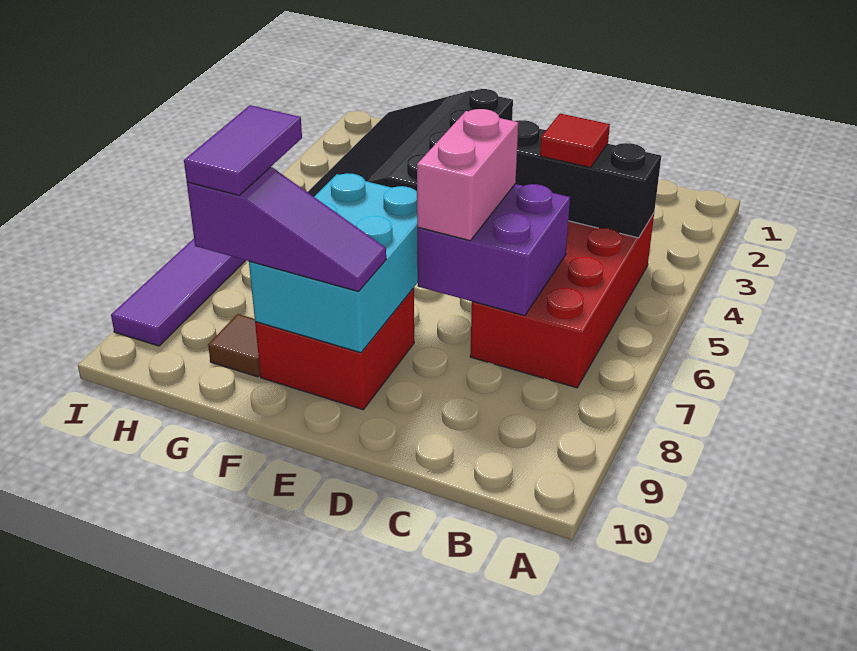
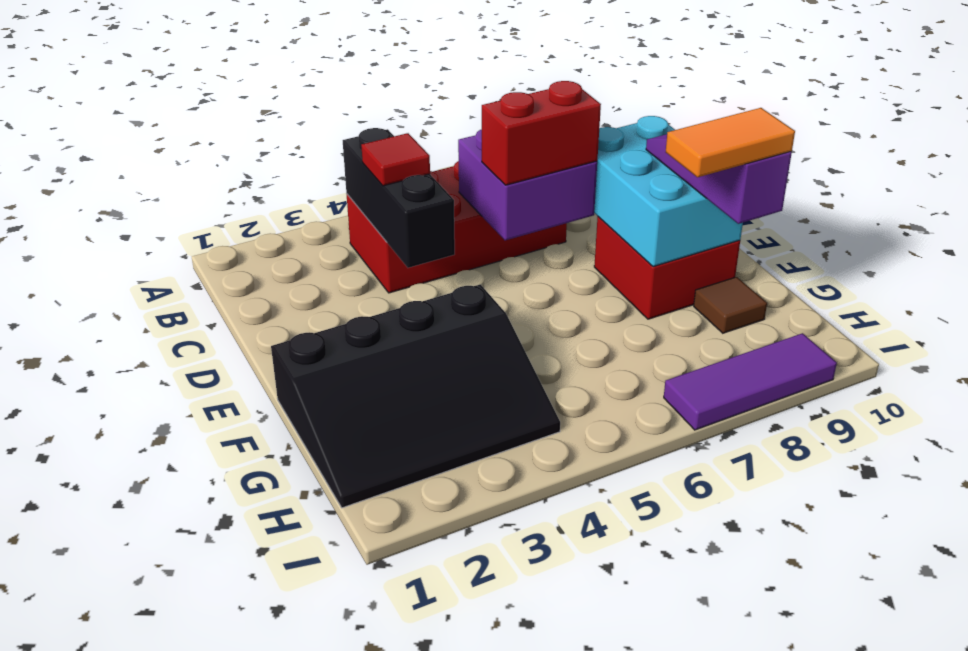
pink brick D6:D7 level 3 -> red brick D6:D7 level 3
cyan brick E7:F9 level 2 -> cyan brick D8:F9 level 2
purple tile G8:G9 level 4 -> orange tile G8:G9 level 4

